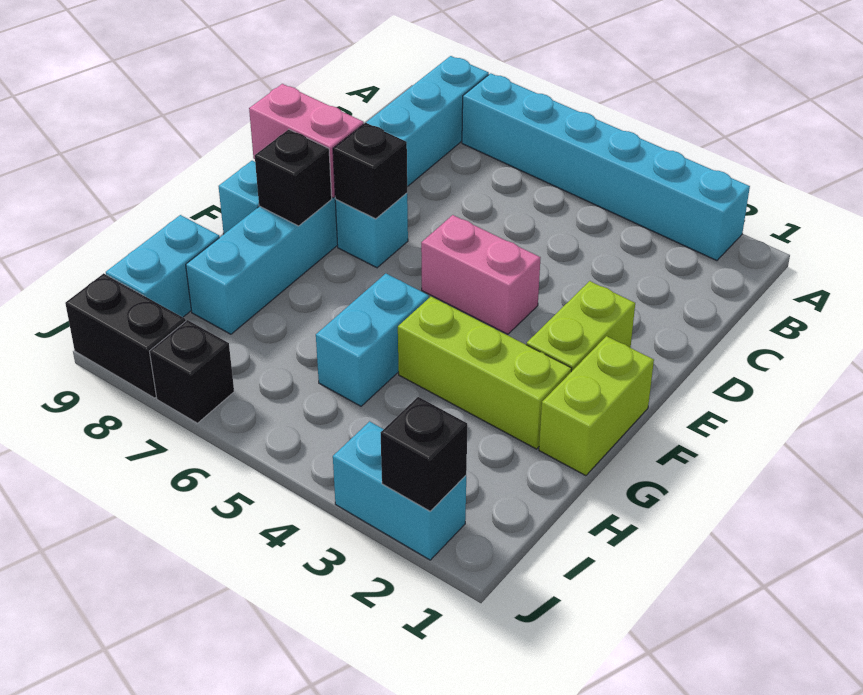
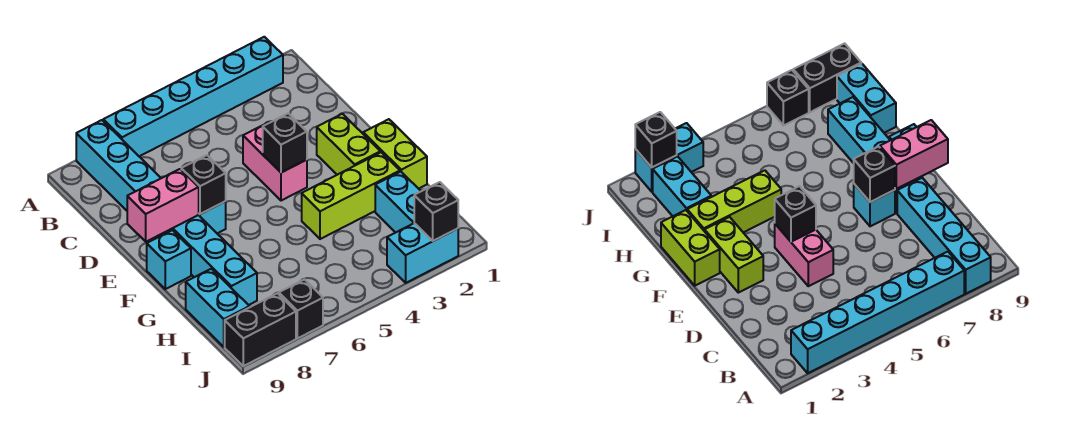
pink brick E4:E5 level 1 -> pink brick D4:E4 level 1
black brick F8 level 2 -> black brick E4 level 2
cyan brick G5:H5 level 1 -> cyan brick H2:I2 level 1

